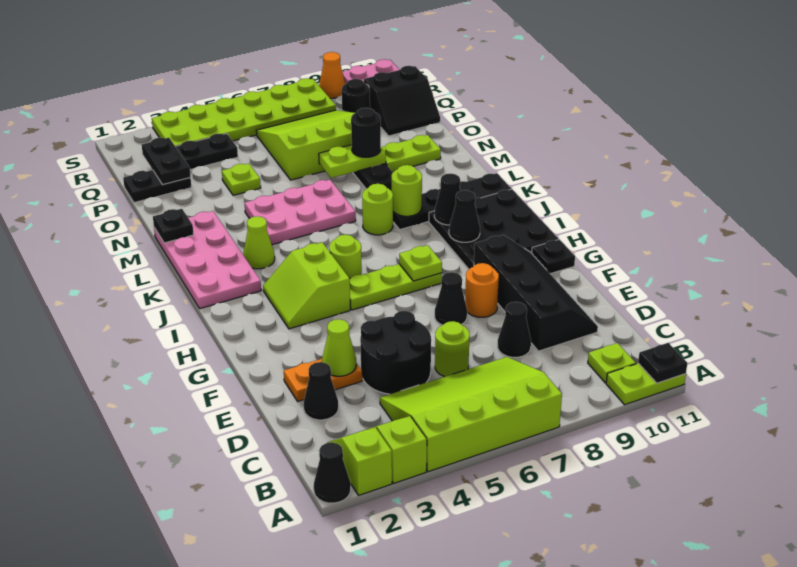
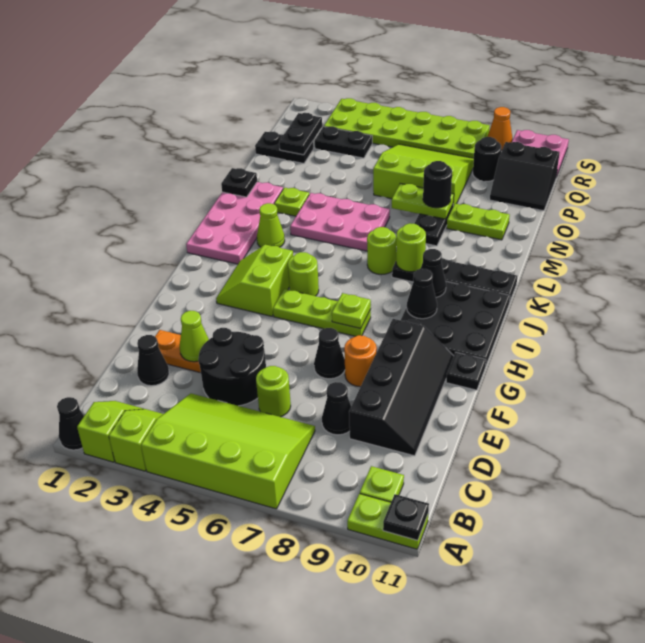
lime plate O4 level 1 -> lime plate M3 level 1

